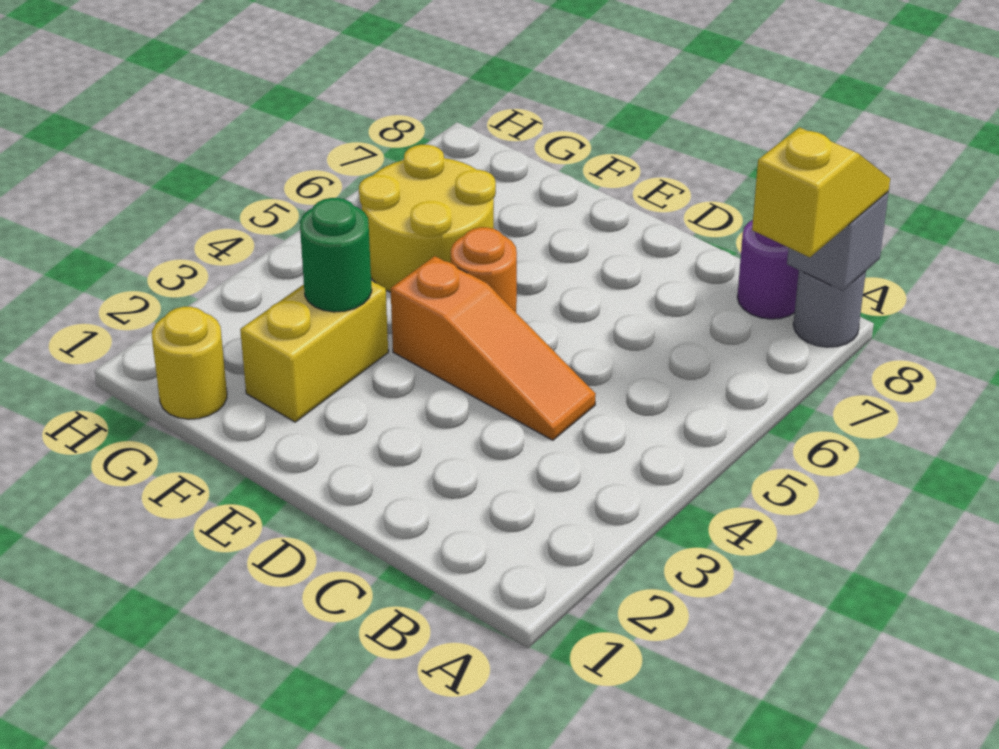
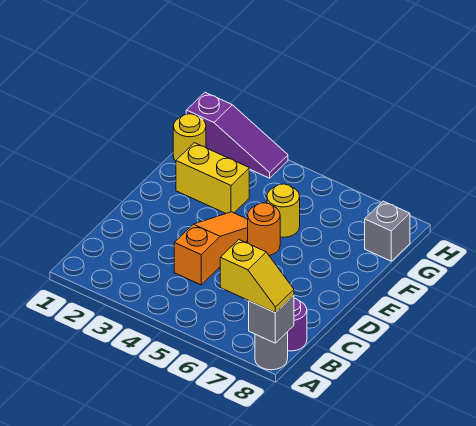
orange slope C4:E4 level 1 top E -> orange slope C4:E4 level 1 top C
green round brick F3 level 2 -> none
yellow round brick F5:G6 level 1 -> yellow round brick F5 level 1
none -> grey brick G8 level 1
none -> purple slope H1:H3 level 1 top 1

